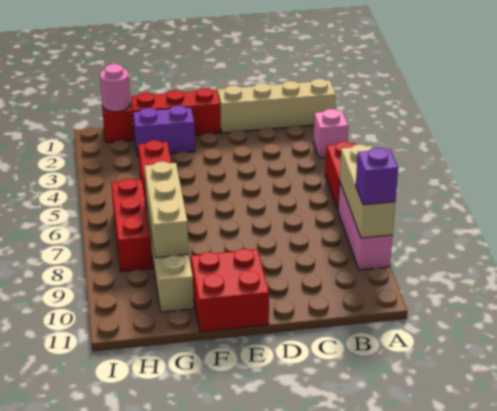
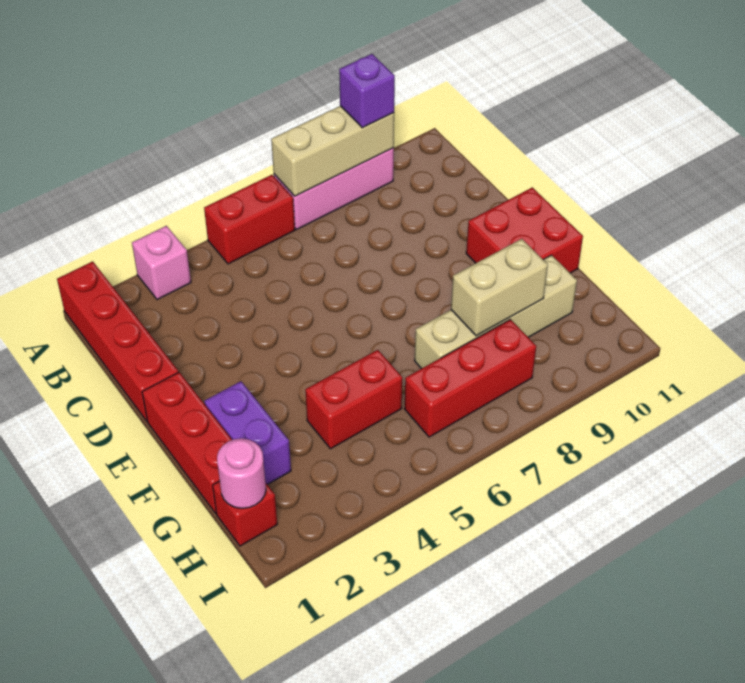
tan brick A1:D1 level 1 -> red brick A1:D1 level 1
tan brick G7:G9 level 2 -> tan brick G8:G9 level 2

